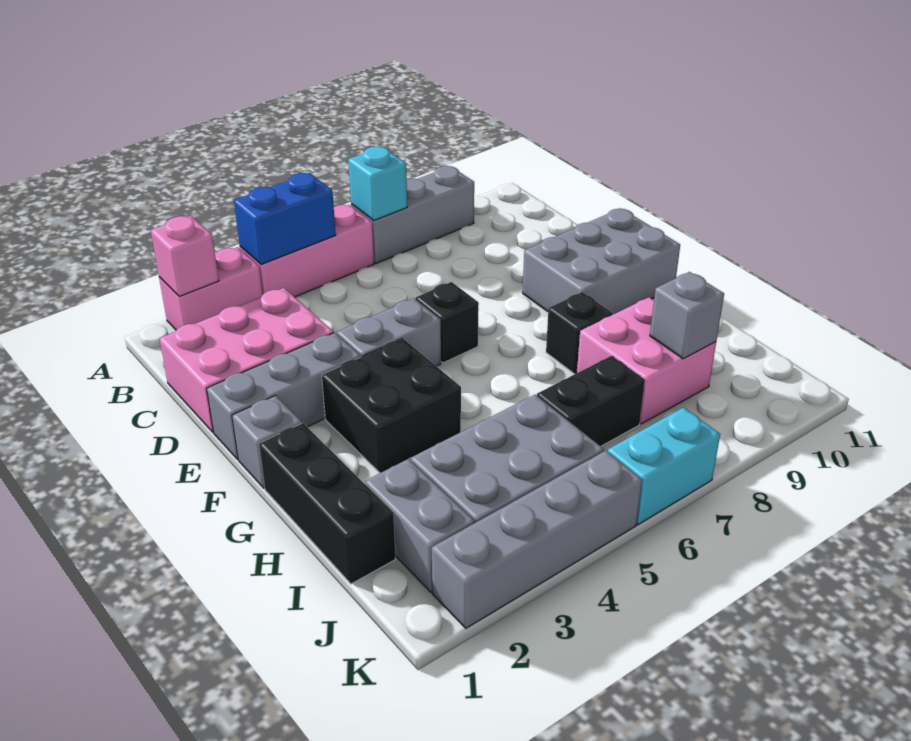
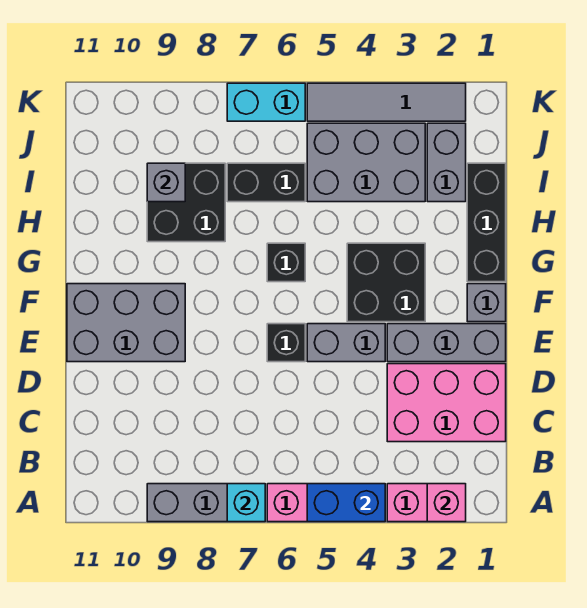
black brick G8 level 1 -> black brick G6 level 1
pink brick H8:I9 level 1 -> black brick H8:I9 level 1
grey brick K2:K5 level 1 -> grey tile K2:K5 level 1

